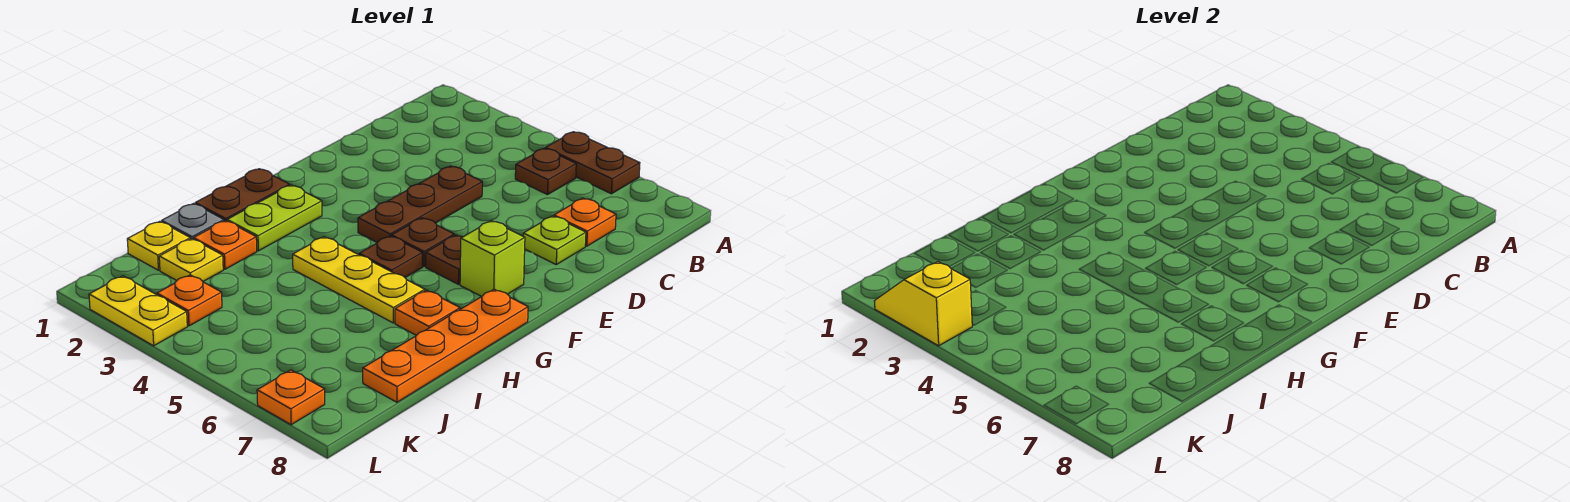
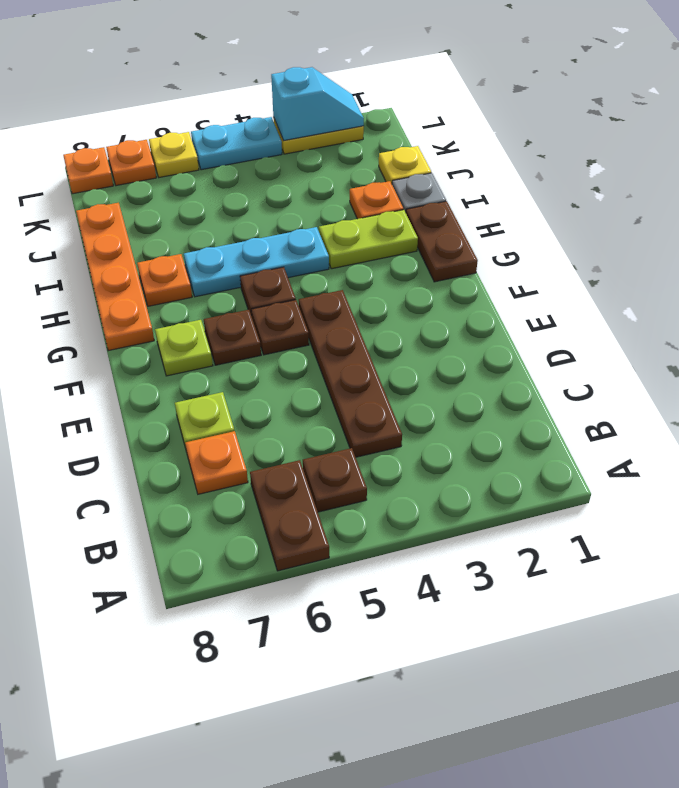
brown plate A5:A6 level 1 -> brown plate A6:B6 level 1
brown plate D4:F4 level 1 -> brown plate C4:F4 level 1
lime brick F7 level 1 -> lime plate F7 level 1
lime plate G2:H2 level 1 -> lime plate H2:H3 level 1
yellow plate H4:H6 level 1 -> cyan plate H4:H6 level 1
yellow plate J2 level 1 -> yellow plate L6 level 1
orange plate K3 level 1 -> orange plate L8 level 1
yellow slope L2:L3 level 2 top 3 -> cyan slope L2:L3 level 2 top 3
none -> cyan plate L4:L5 level 1

